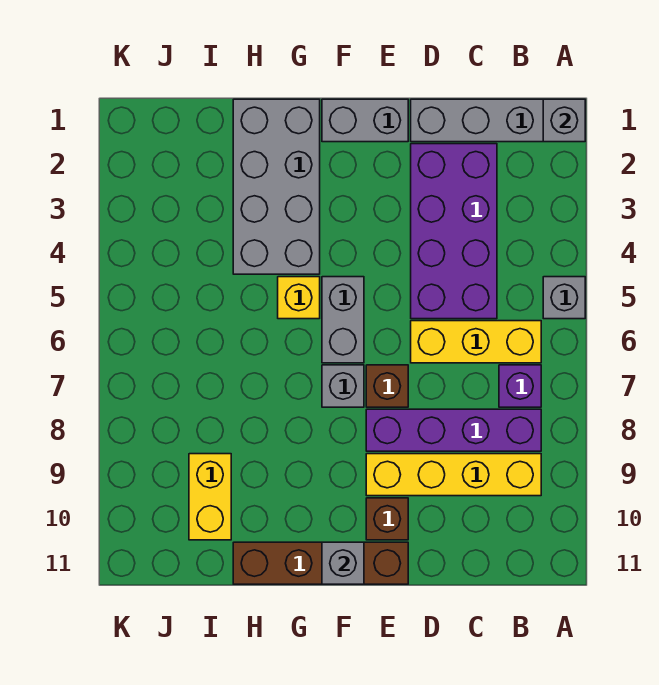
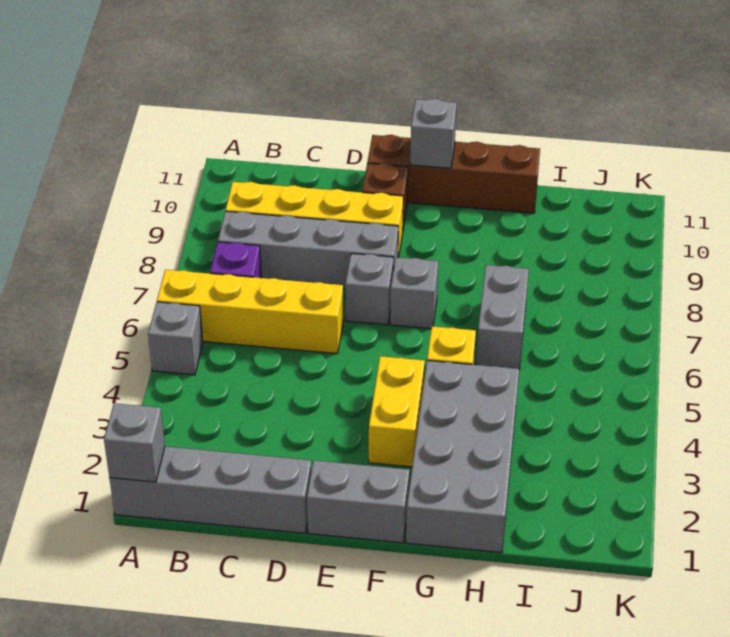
yellow brick B6:D6 level 1 -> yellow brick A6:D6 level 1
purple brick B8:E8 level 1 -> grey brick B8:E8 level 1
purple brick C2:D5 level 1 -> none
brown brick E7 level 1 -> grey brick E7 level 1
grey brick F5:F6 level 1 -> grey brick H6:H7 level 1
yellow brick I9:I10 level 1 -> yellow brick F3:F4 level 1

